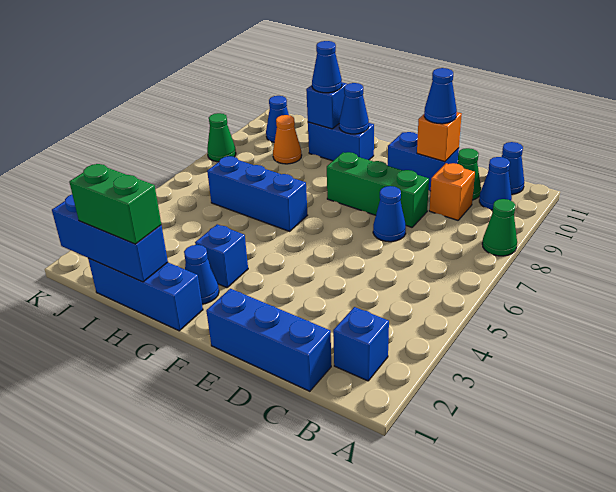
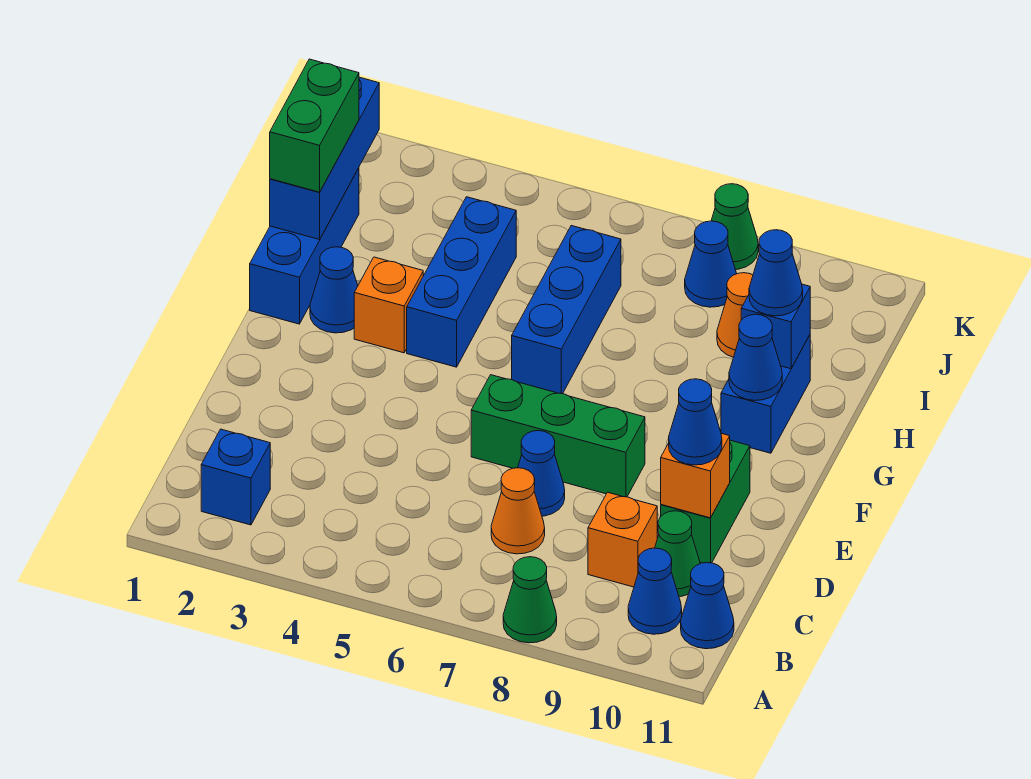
blue brick C1:E1 level 1 -> blue brick G4:I4 level 1
none -> orange cone C7 level 1
green brick D8:F8 level 1 -> green brick E6:E8 level 1
blue brick D10:E10 level 1 -> green brick D10:E10 level 1
blue brick G3 level 1 -> orange brick G3 level 1
blue cone J10 level 1 -> blue cone J8 level 1

